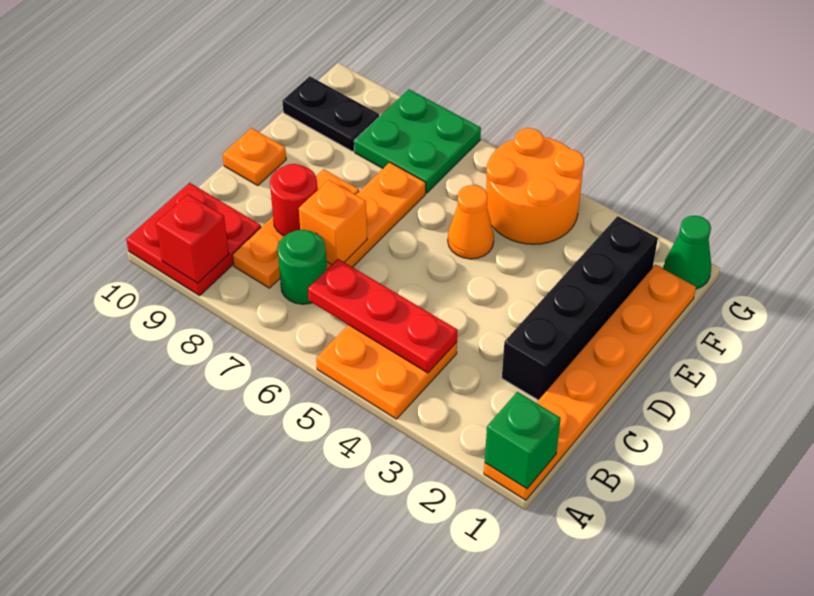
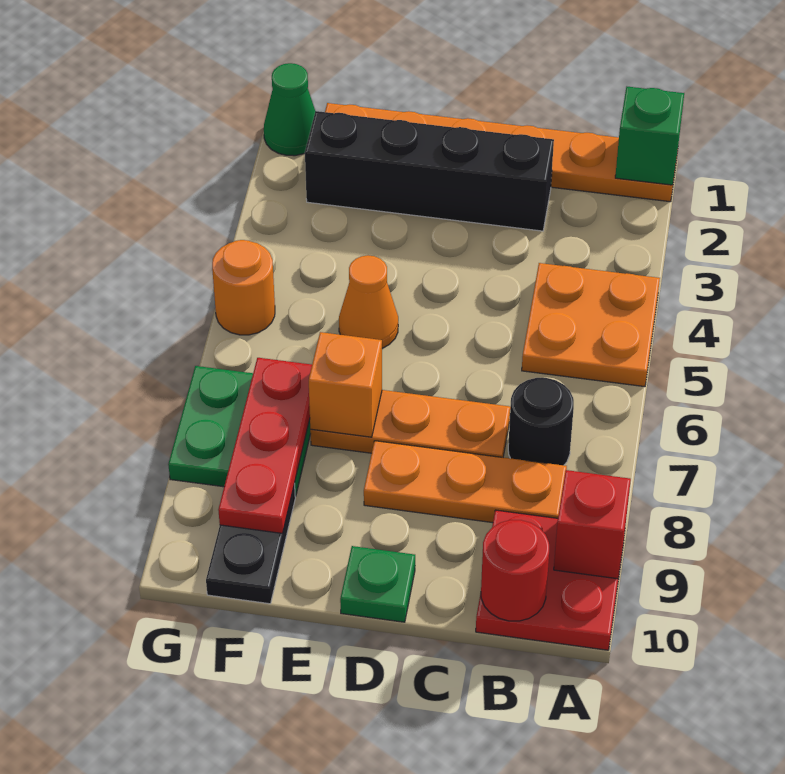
red plate B4:B6 level 2 -> red plate F7:F9 level 2
green round brick B7 level 1 -> black round brick B7 level 1
orange brick C7 level 2 -> orange brick E7 level 2
red round brick C8 level 2 -> red round brick B10 level 2
orange plate D10 level 1 -> green plate D10 level 1
orange round brick F4:G5 level 1 -> orange round brick G5 level 1

